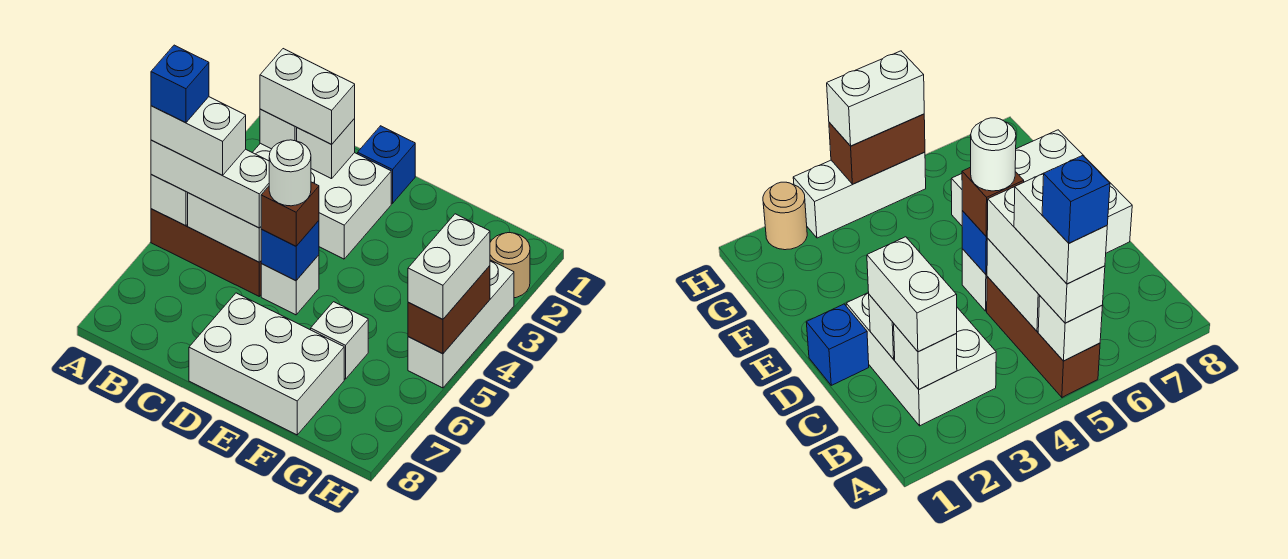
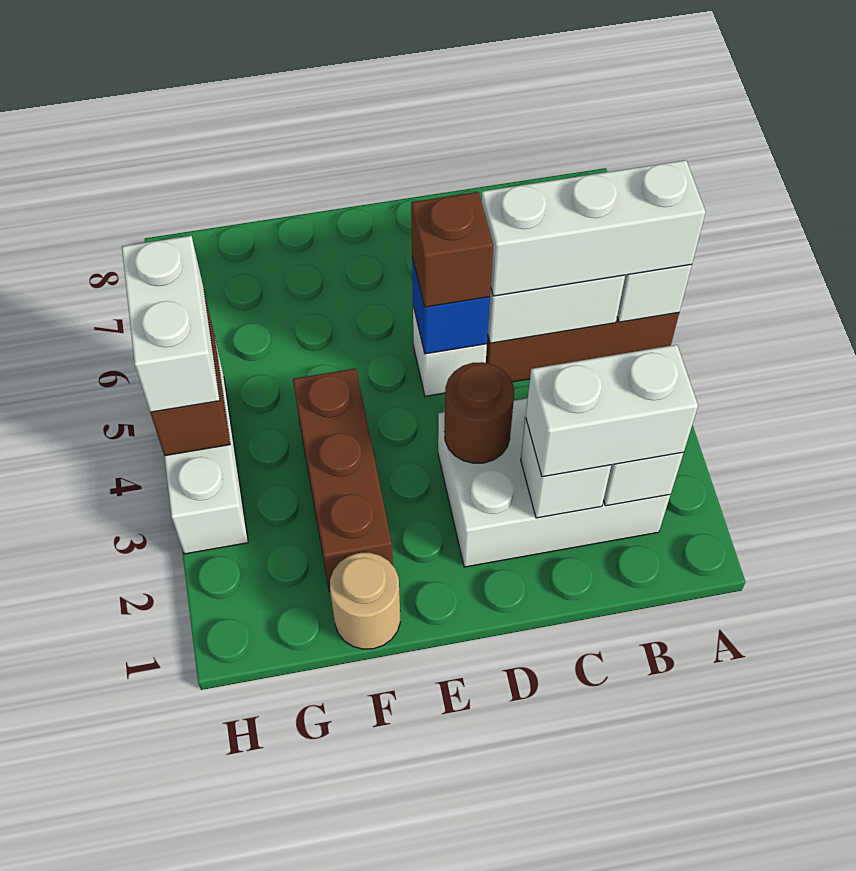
white brick A5:B5 level 4 -> none
blue brick A5 level 5 -> none
blue brick D1 level 1 -> none
none -> brown round brick D3 level 2
white round brick D5 level 4 -> none
white brick D7:F8 level 1 -> none
none -> brown brick F2:F4 level 1
white brick F6 level 1 -> none
tan round brick H2 level 1 -> tan round brick F1 level 1

